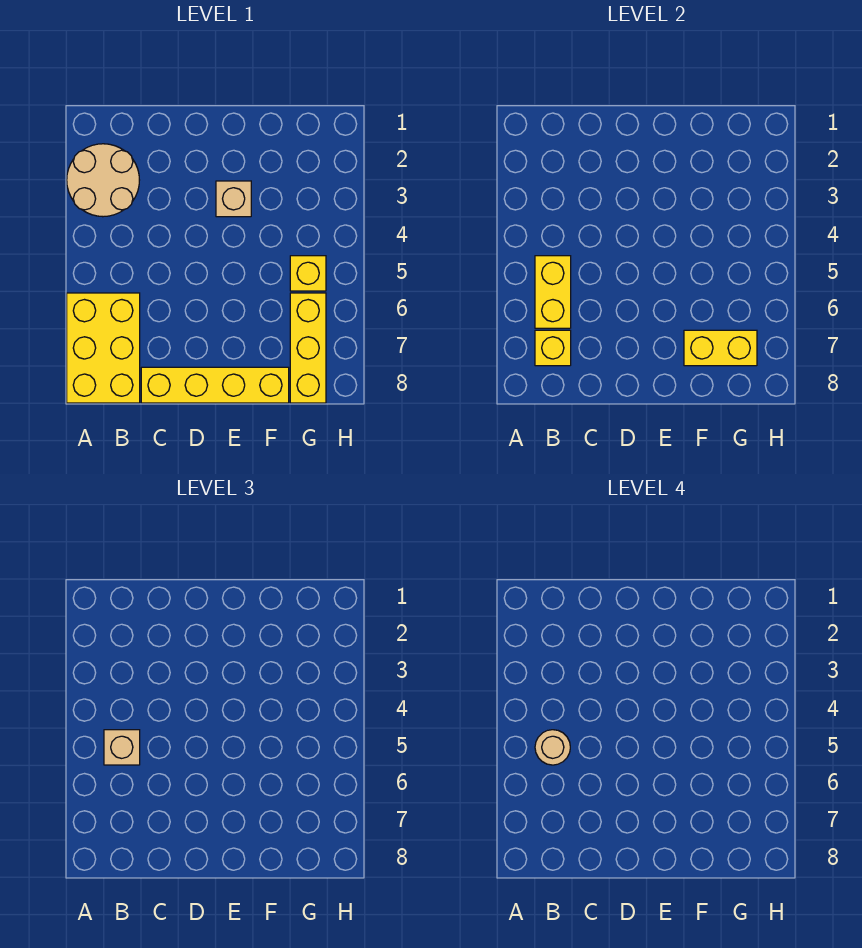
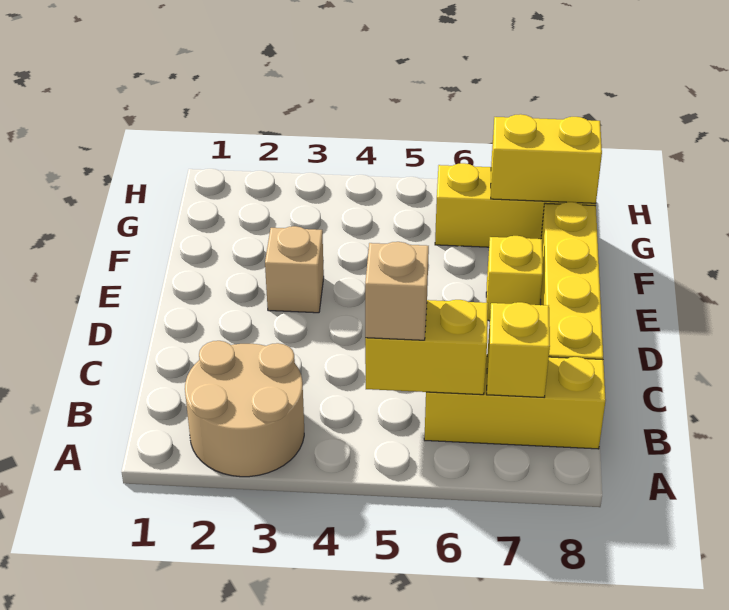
yellow brick A6:B8 level 1 -> yellow brick B6:B8 level 1
tan round brick B5 level 4 -> none
yellow brick F7:G7 level 2 -> yellow brick G7:G8 level 2
yellow brick G5 level 1 -> yellow brick E7 level 1

